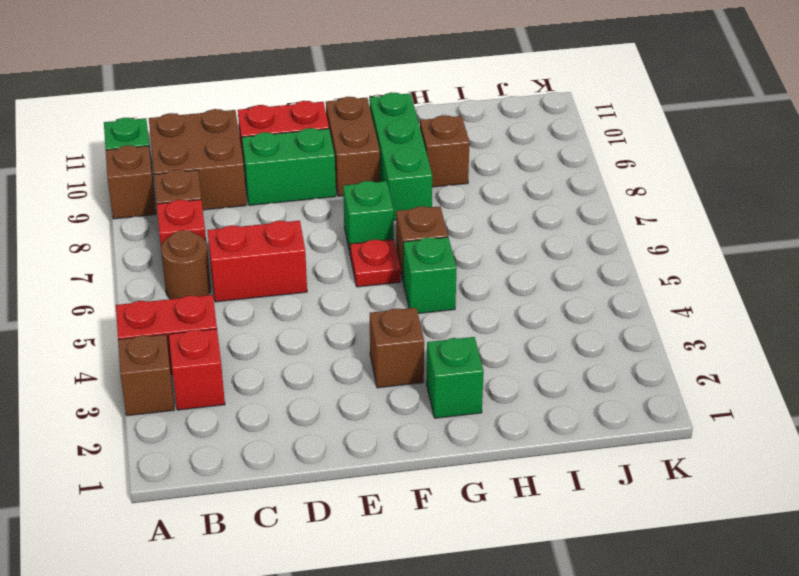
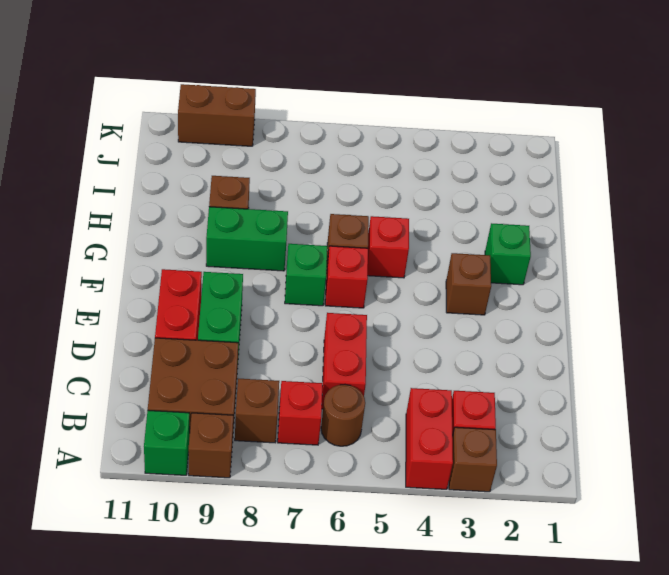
red plate F6 level 1 -> red brick F6 level 1
brown brick F9:F10 level 1 -> brown brick K9:K10 level 1
green brick G5 level 1 -> red brick G5 level 1
green brick G8:G10 level 1 -> green brick G8:G9 level 1

